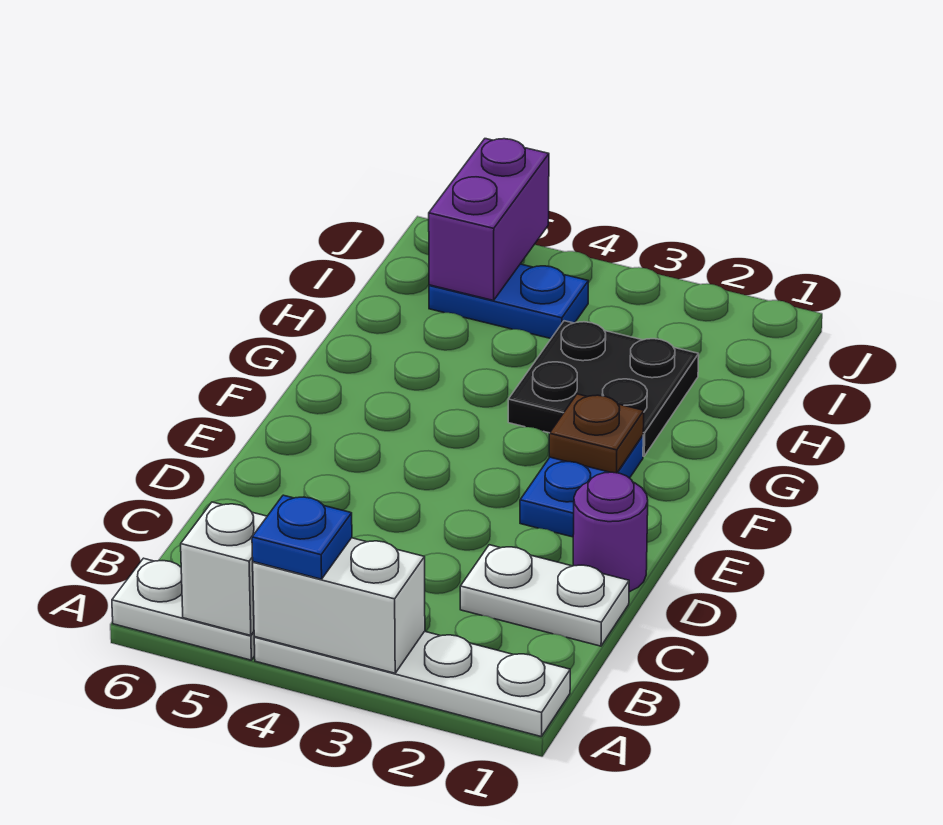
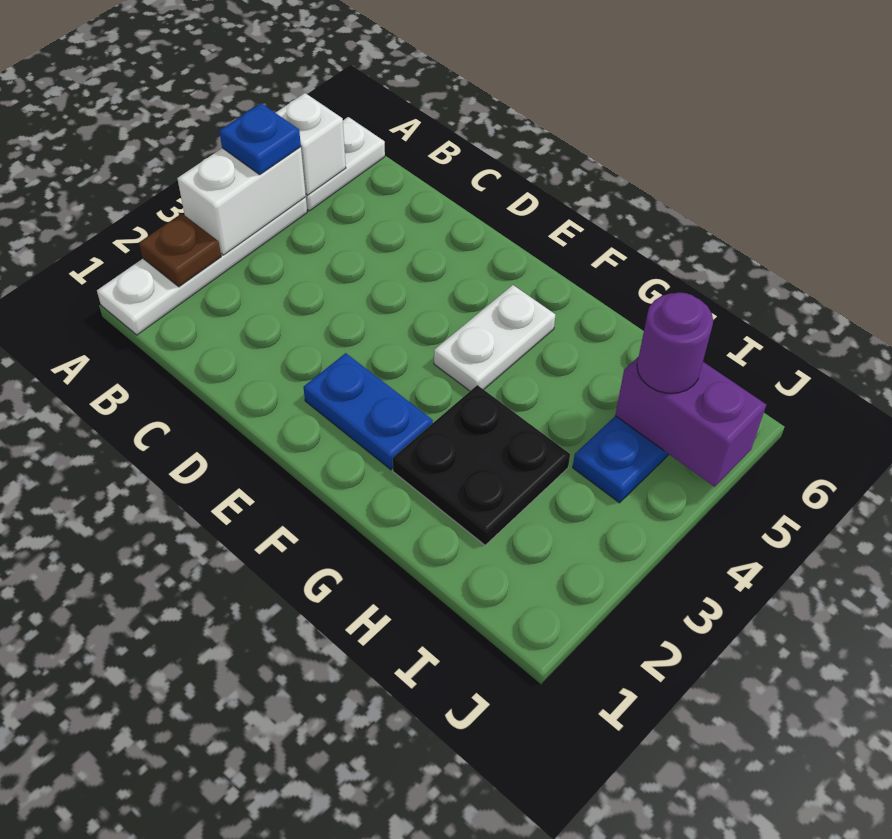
white plate C1:C2 level 1 -> white plate F4:F5 level 1
purple round brick D1 level 1 -> purple round brick I5 level 3
brown plate F2 level 2 -> brown plate A2 level 2

